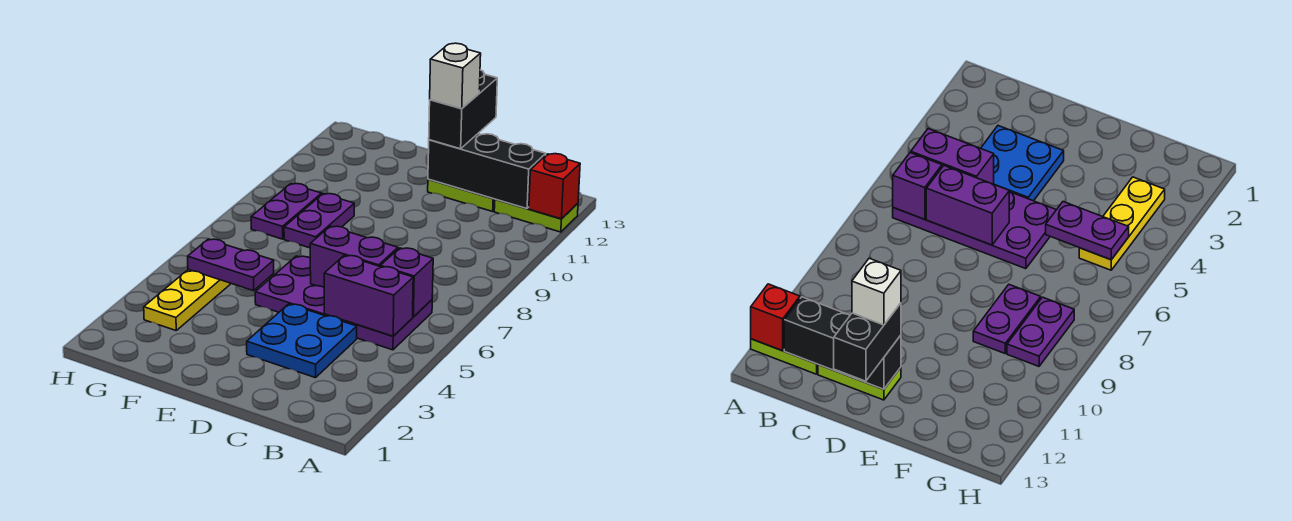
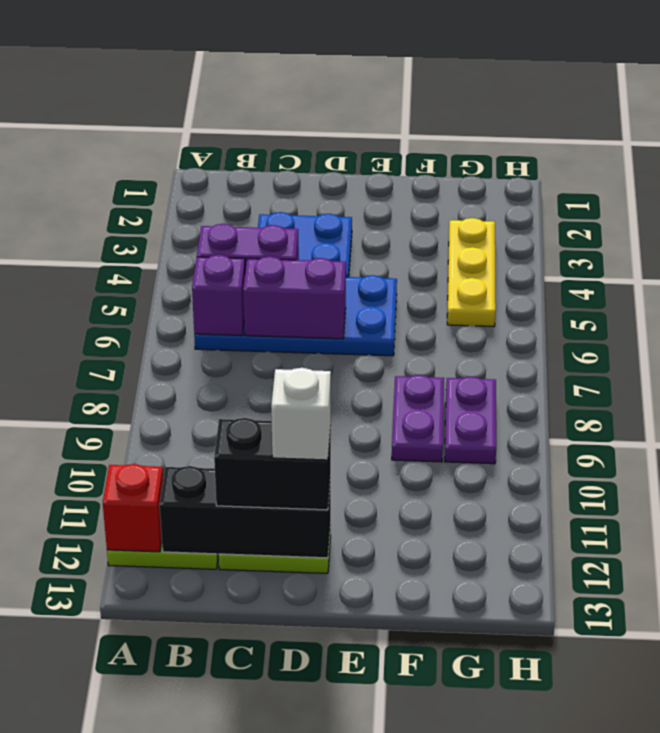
purple plate B5:E6 level 1 -> blue plate B5:E6 level 1
black brick D12:D13 level 3 -> black brick C12:D12 level 3
purple plate F5:G5 level 2 -> none

